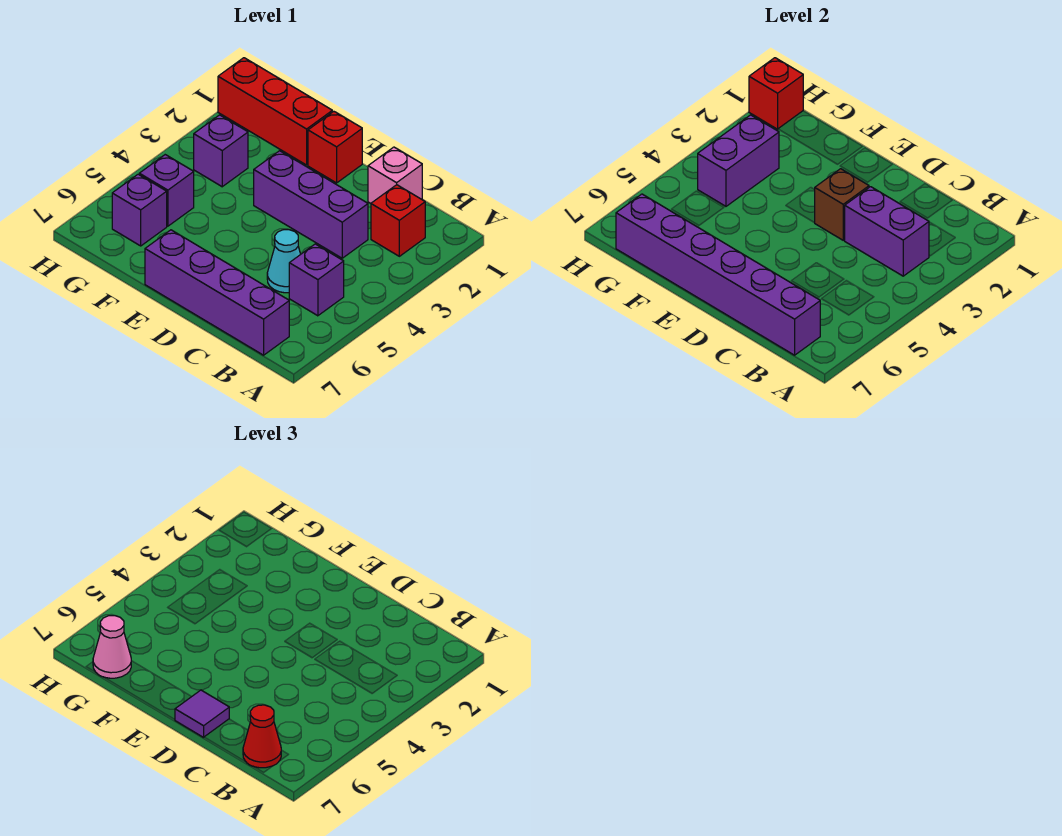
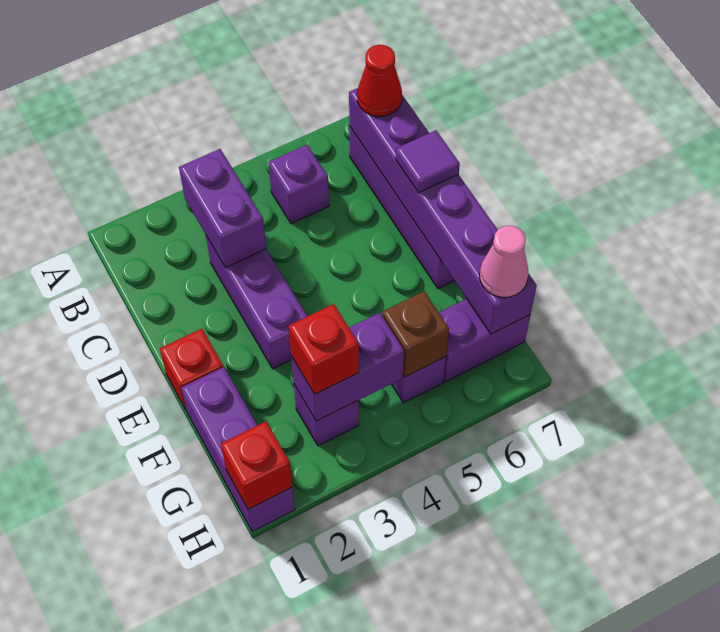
red brick B2 level 1 -> red brick G3 level 3
pink brick C1 level 1 -> none
cyan cone C5 level 1 -> none
brown brick D3 level 2 -> brown brick G5 level 2
red brick F1:H1 level 1 -> purple brick F1:H1 level 1
purple brick G6 level 1 -> purple brick G6:G7 level 1

